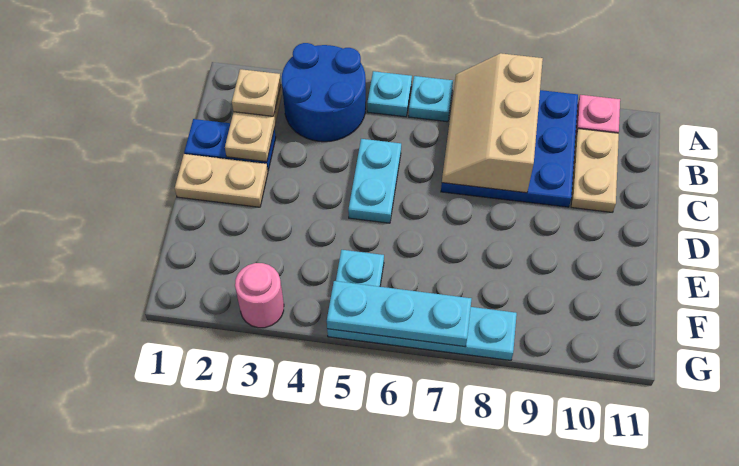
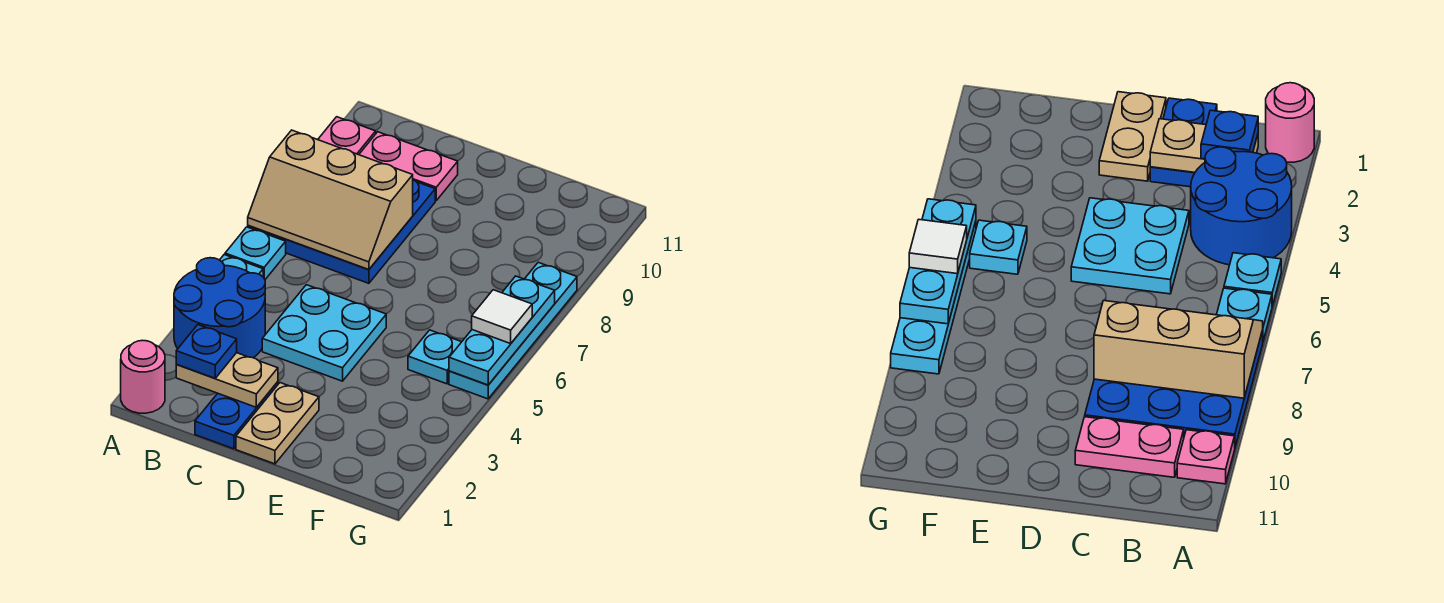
tan plate B2 level 3 -> blue plate B2 level 3
tan plate B10:C10 level 1 -> pink plate B10:C10 level 1
cyan plate C5:D5 level 1 -> cyan plate C4:D5 level 1
pink round brick G3 level 1 -> pink round brick A1 level 1
none -> white tile G6 level 3

